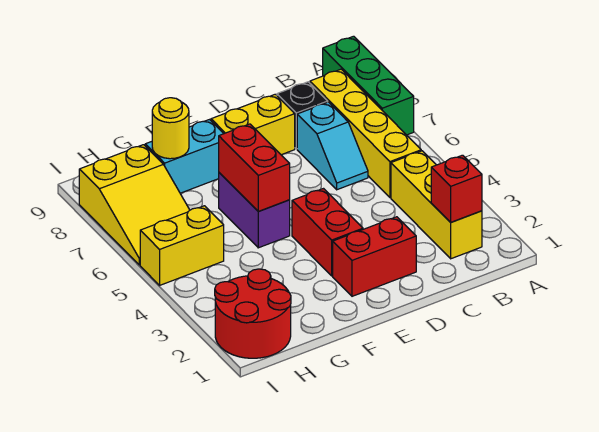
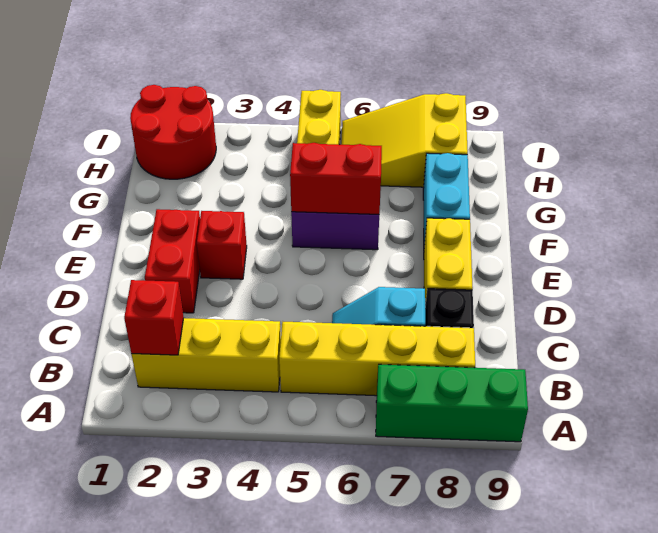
red brick E3:E4 level 1 -> red brick E3 level 1
yellow round brick G8 level 2 -> none

